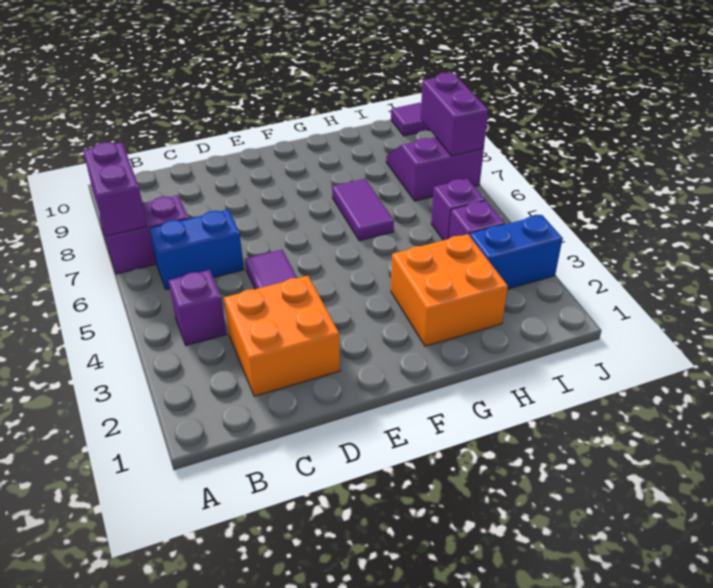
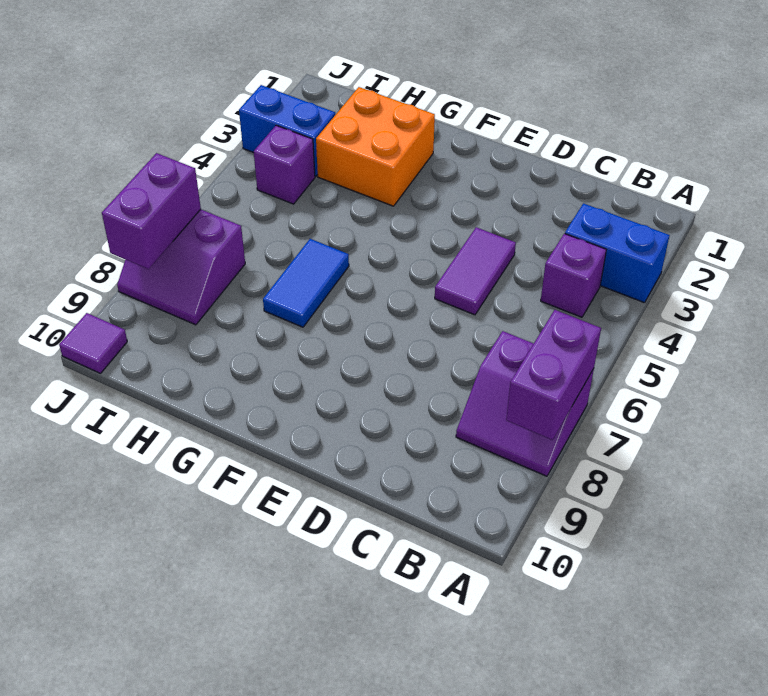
blue brick B6:C6 level 1 -> blue brick A3:B3 level 1
orange brick C2:D3 level 1 -> none
purple tile G6:G7 level 1 -> blue tile G6:G7 level 1
purple brick I5 level 1 -> none

